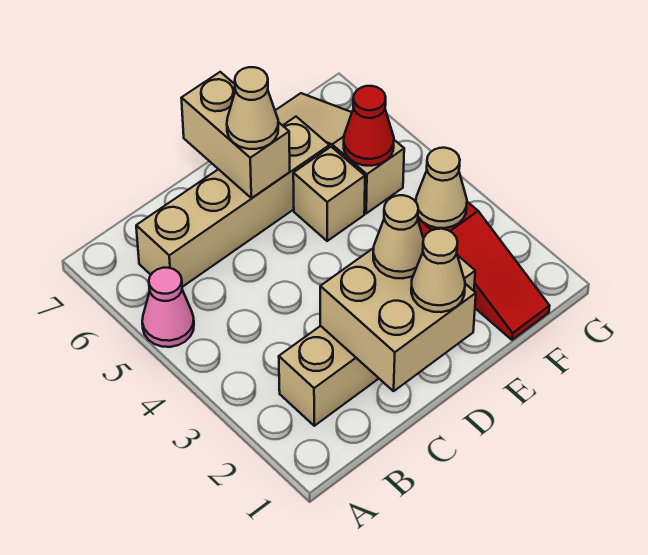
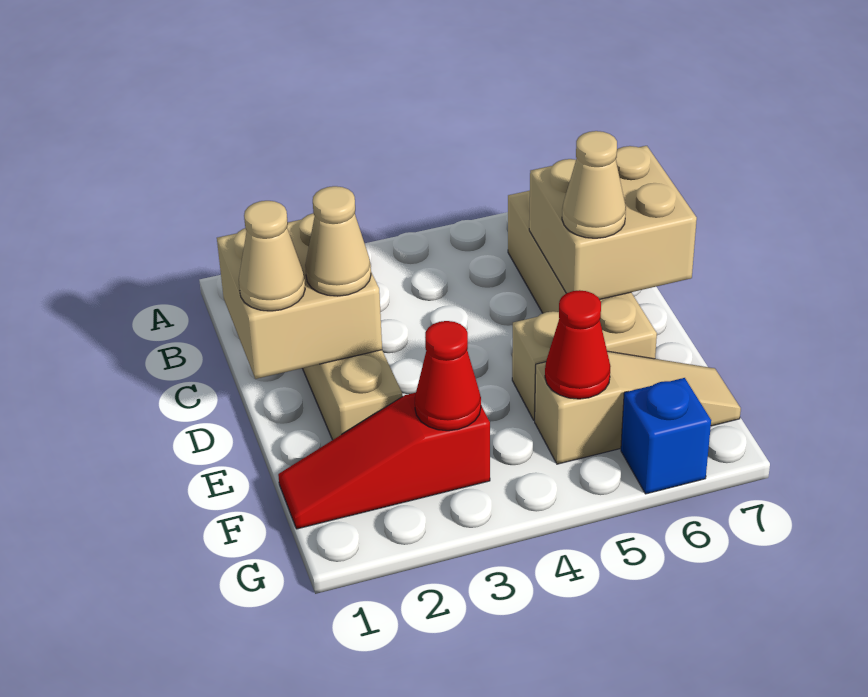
pink cone A5 level 1 -> none
tan brick D6:D7 level 2 -> tan brick C6:D7 level 2
tan cone F3 level 2 -> red cone F3 level 2
none -> blue brick G6 level 1

